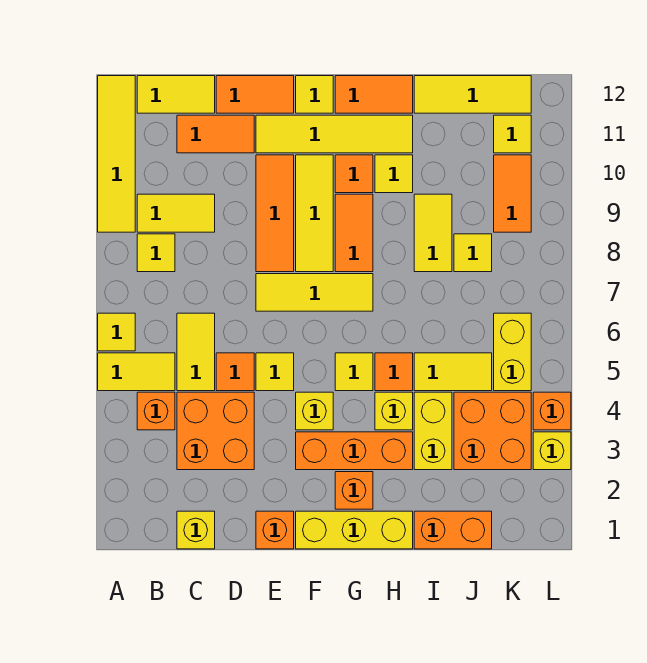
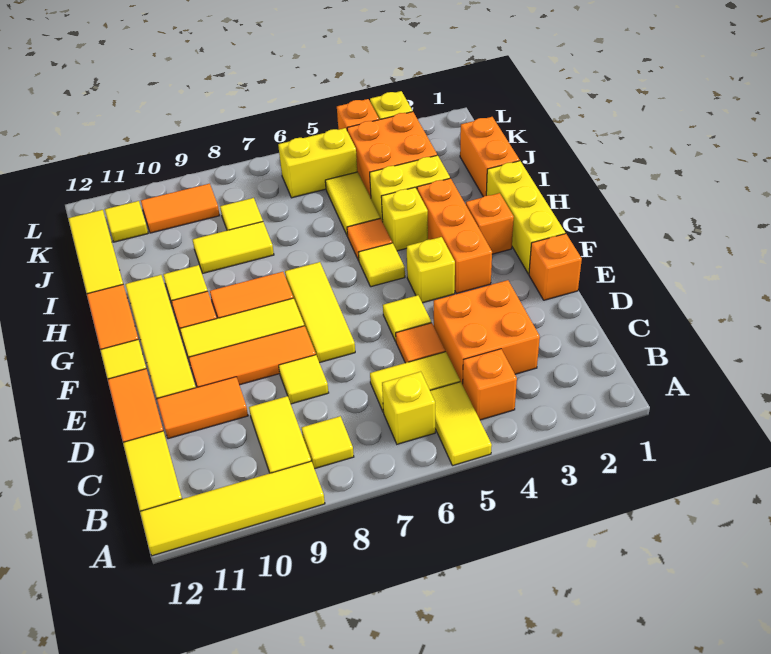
yellow tile A6 level 1 -> yellow tile D8 level 1
yellow brick C1 level 1 -> yellow brick B6 level 1
orange tile C11:D11 level 1 -> orange tile D10:D11 level 1

